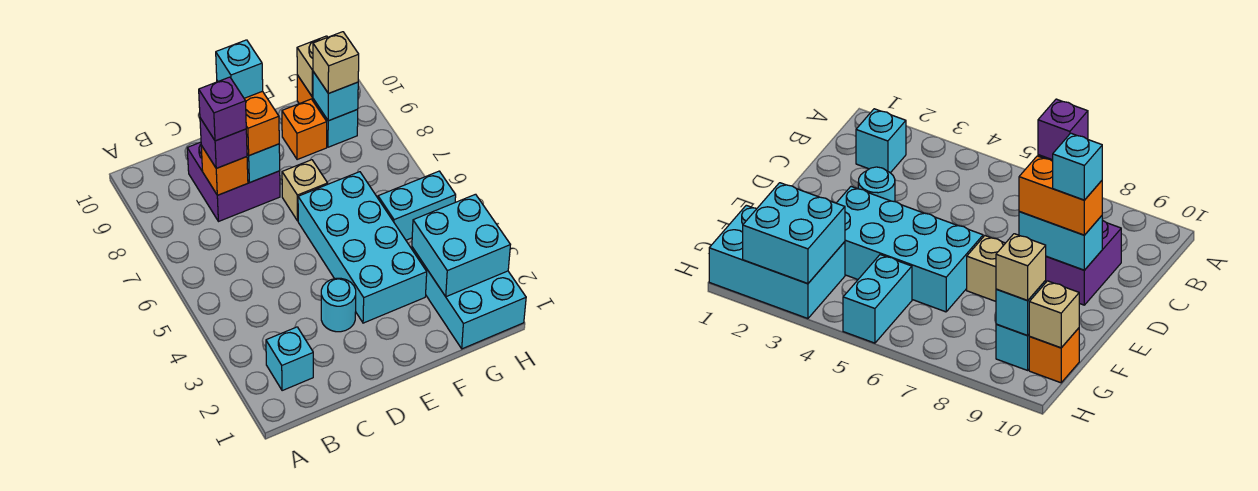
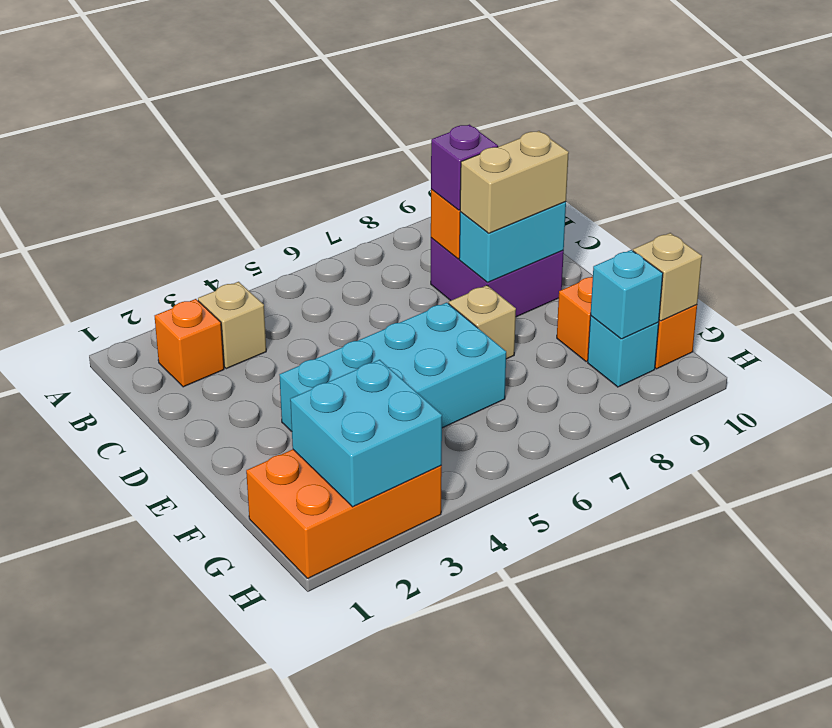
cyan brick B2 level 1 -> orange brick B2 level 1
purple brick C8 level 4 -> none
cyan round brick D3 level 1 -> none
orange brick D8:D9 level 3 -> tan brick D8:D9 level 3
cyan brick D9 level 4 -> none
cyan brick G1:H3 level 1 -> orange brick G1:H3 level 1
cyan brick G5:H5 level 1 -> none
tan brick G9 level 3 -> tan brick B3 level 1

